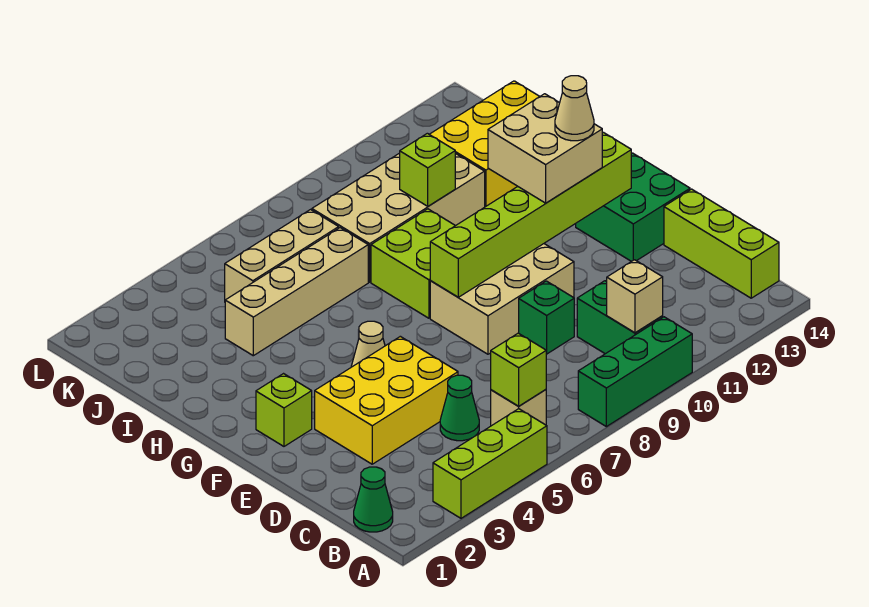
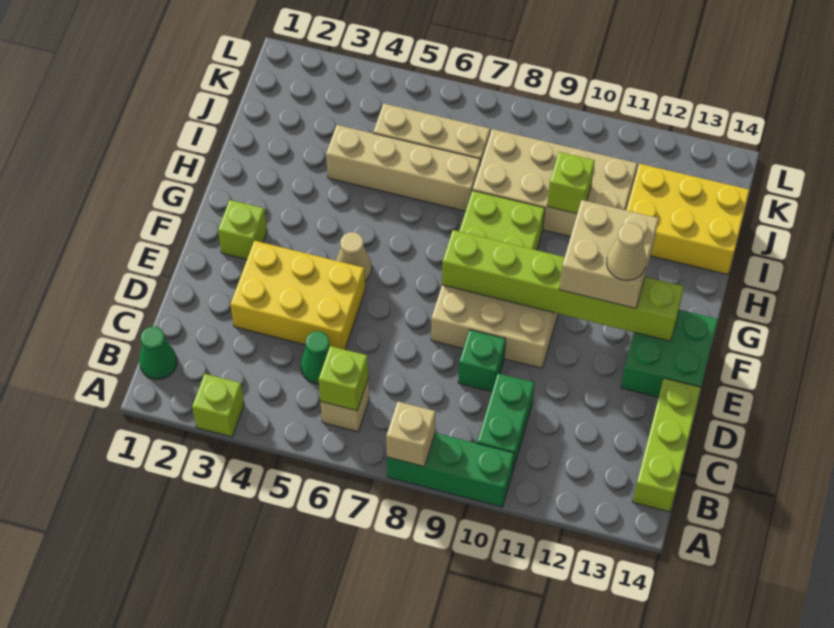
lime brick A3:A5 level 1 -> lime brick A3 level 1
tan brick B10 level 2 -> tan brick A8 level 2

